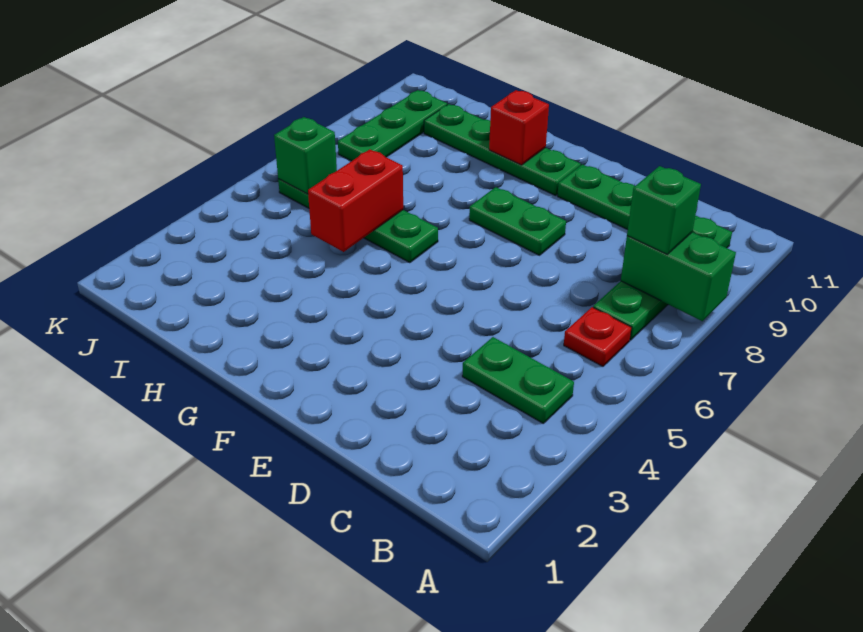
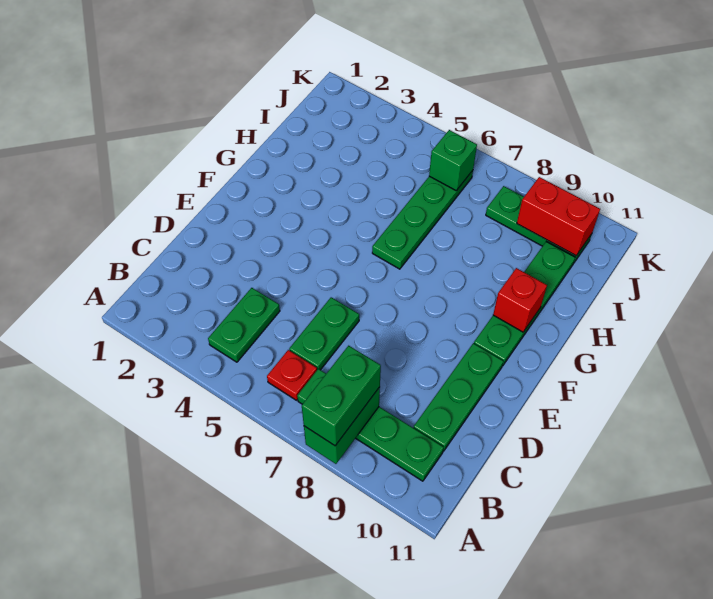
green brick B8 level 3 -> green brick A8:B8 level 3
green plate E8:F8 level 1 -> green plate C6:D6 level 1
red brick H5:H6 level 2 -> red brick J9:J10 level 2

